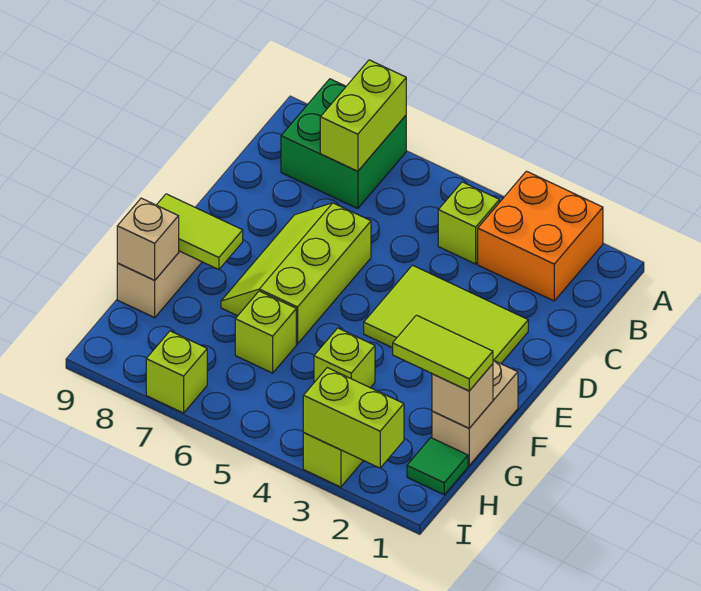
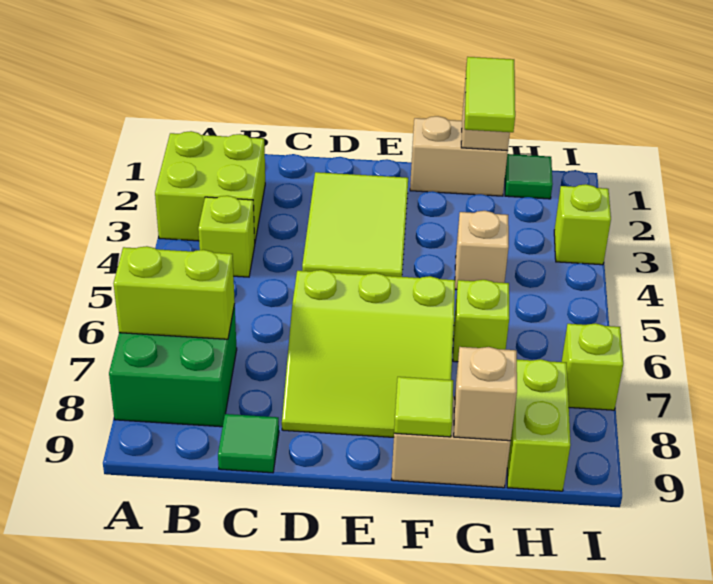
orange brick A2:B3 level 1 -> lime brick A2:B3 level 1
none -> green tile C9 level 1
lime slope D6:F7 level 1 top 6 -> lime slope D6:F8 level 1 top 6
lime tile F8:F9 level 2 -> lime tile F9 level 2
lime brick G4 level 1 -> tan brick G4 level 1
lime brick I2:I3 level 2 -> lime brick H8:H9 level 1

